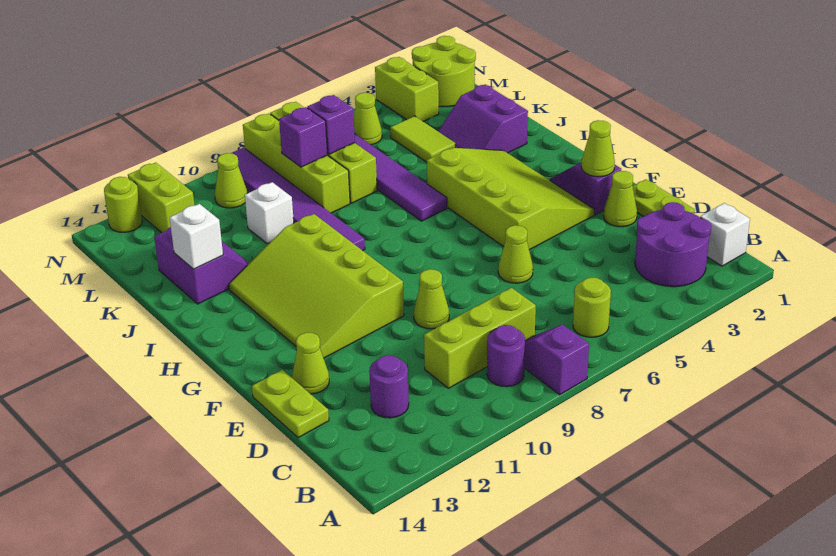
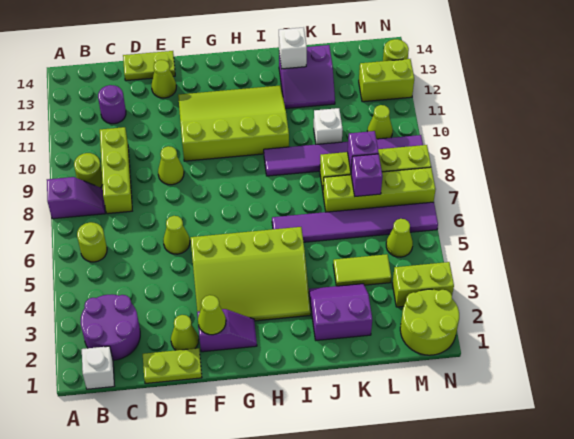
purple round brick B9 level 1 -> lime round brick B9 level 1

